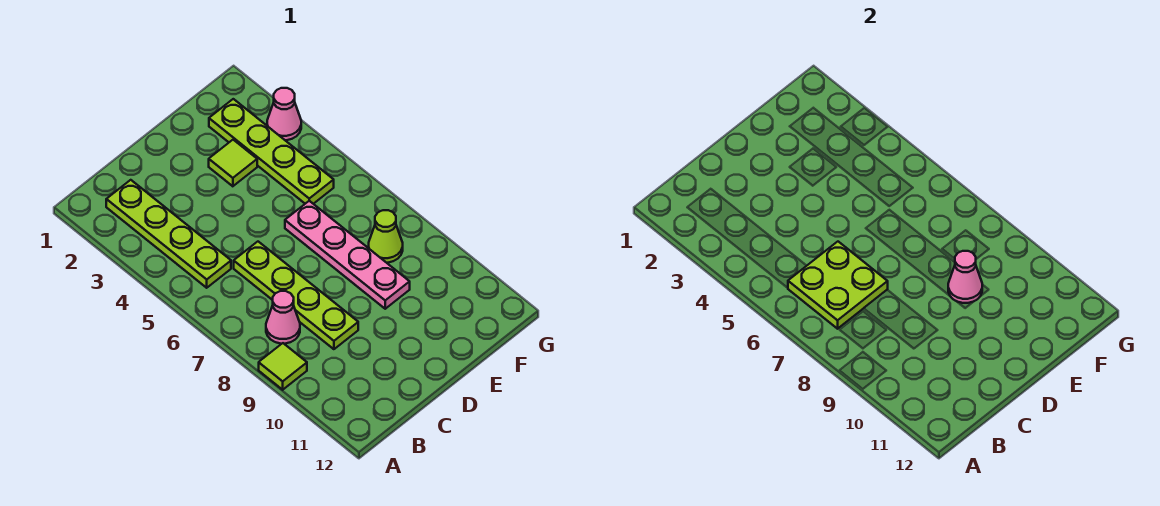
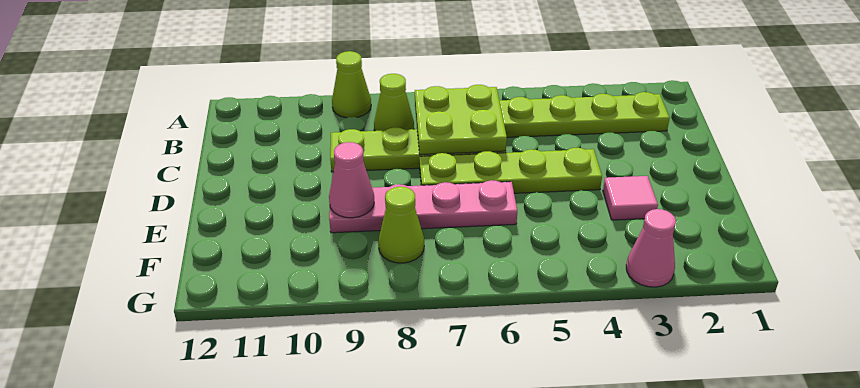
lime tile A9 level 1 -> lime cone A9 level 1
pink cone B8 level 1 -> lime cone B8 level 1
lime tile E3 level 1 -> pink tile E3 level 1
lime plate F2:F5 level 1 -> lime plate D4:D7 level 1

